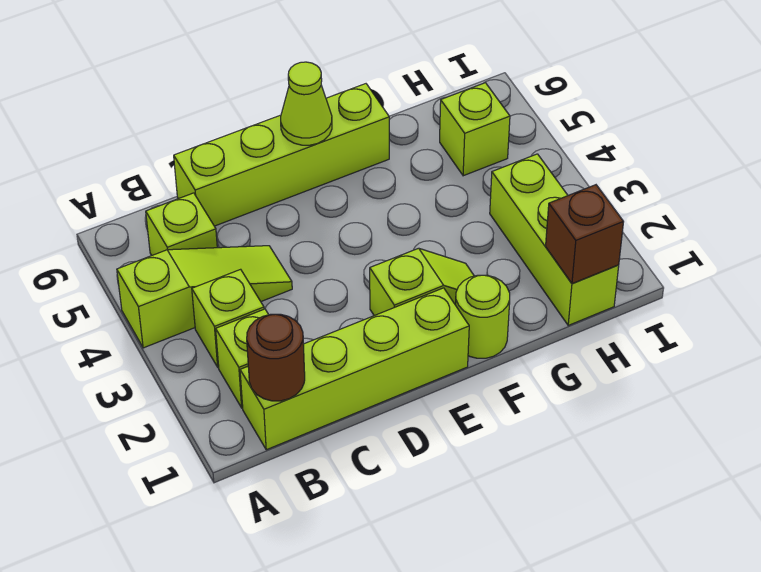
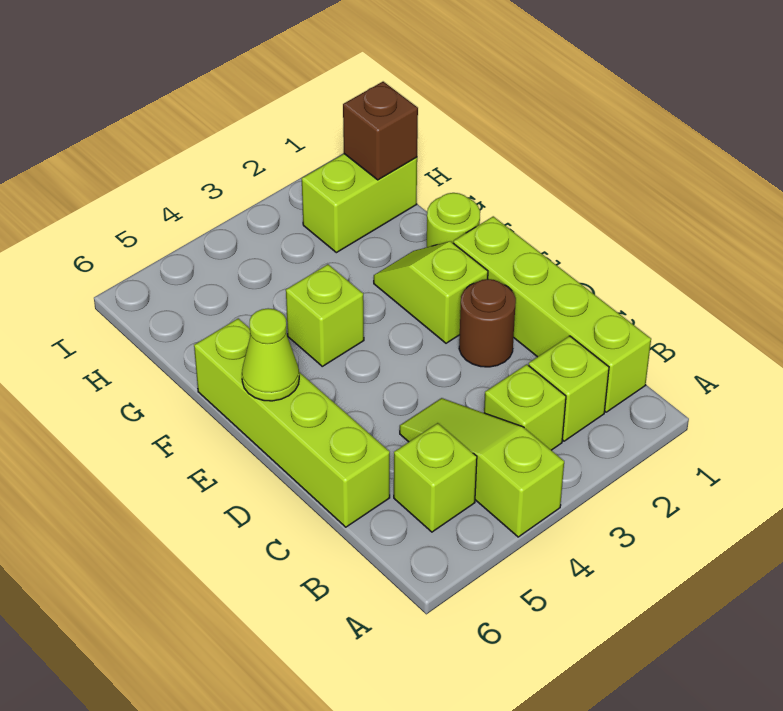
brown round brick B1 level 2 -> brown round brick D2 level 1
lime brick H1:H3 level 1 -> lime brick H1:H2 level 1
lime brick H5 level 1 -> lime brick F4 level 1

